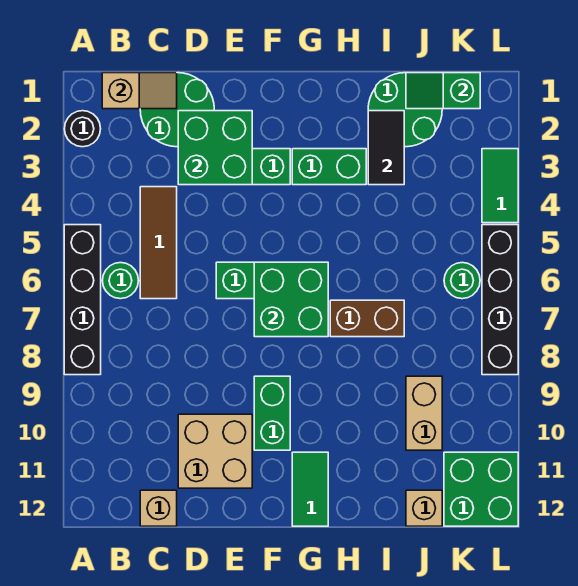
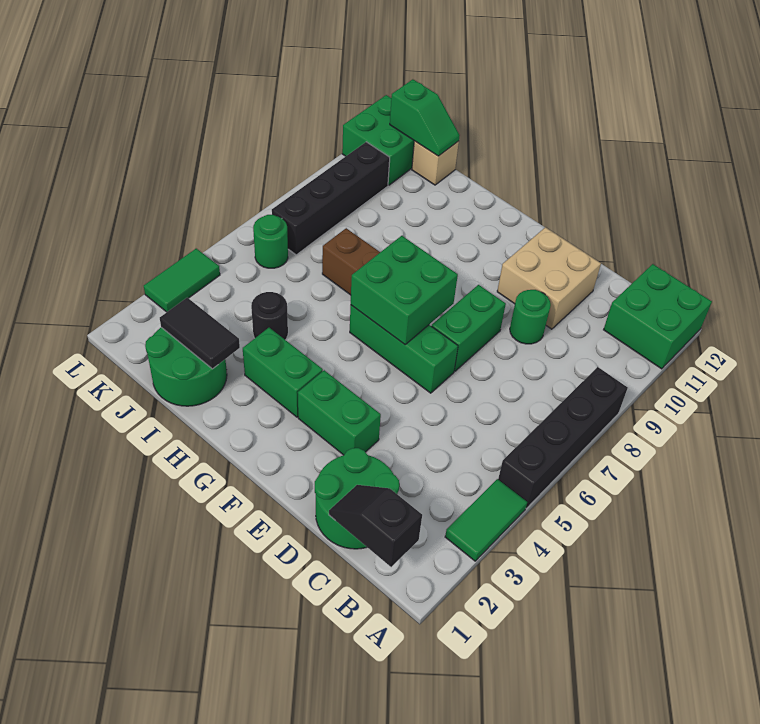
black round brick A2 level 1 -> black round brick I4 level 1
tan slope B1:C1 level 2 top B -> black slope B1:C1 level 2 top B
green round brick B6 level 1 -> green round brick D9 level 1
brown tile C4:C6 level 1 -> none
tan brick C12 level 1 -> none
green brick D2:E3 level 2 -> green brick A11:B12 level 1
green brick F9:F10 level 1 -> green brick E7:E8 level 1
green tile G11:G12 level 1 -> green tile A3:A4 level 1
black tile I2:I3 level 2 -> black tile I2:J2 level 2
green slope J1:K1 level 2 top K -> green slope J12:K12 level 2 top K
tan brick J9:J10 level 1 -> none
black brick L5:L8 level 1 -> black brick K7:K10 level 1

